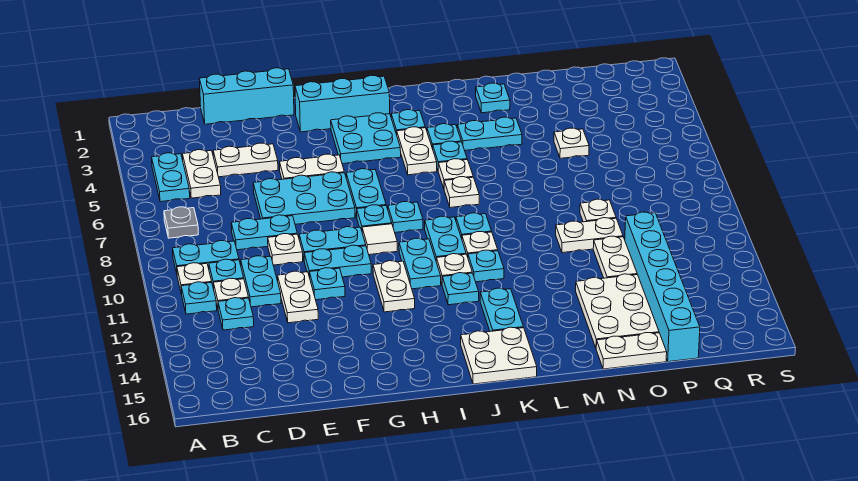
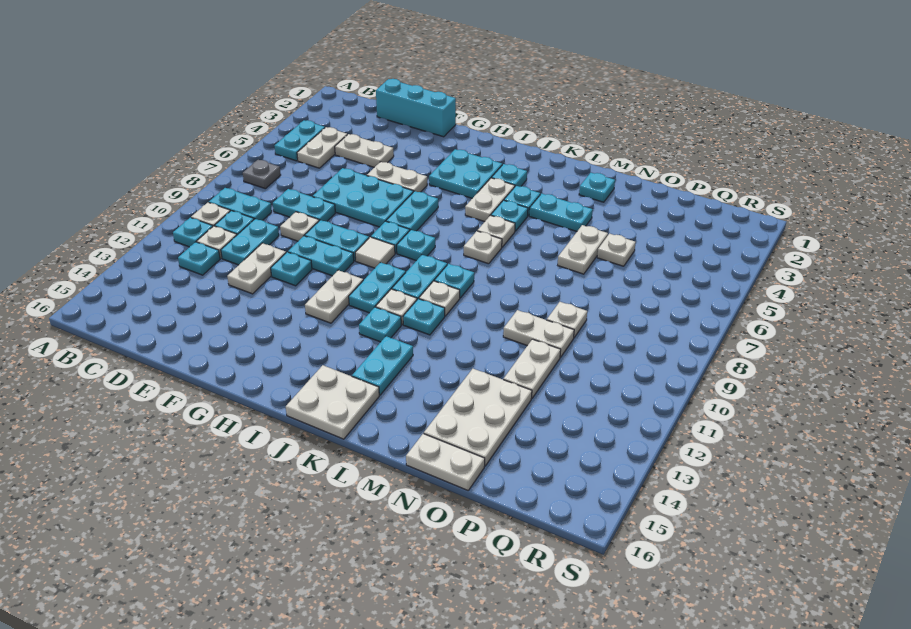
cyan brick G2:I2 level 1 -> none
none -> white plate N5:N6 level 1
cyan brick P11:P16 level 1 -> none

